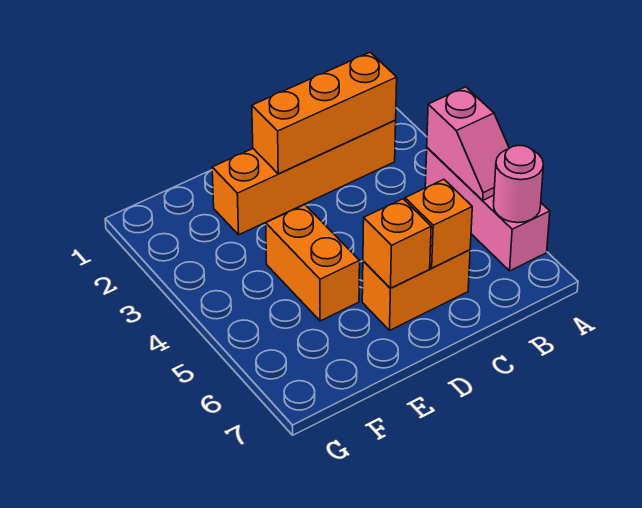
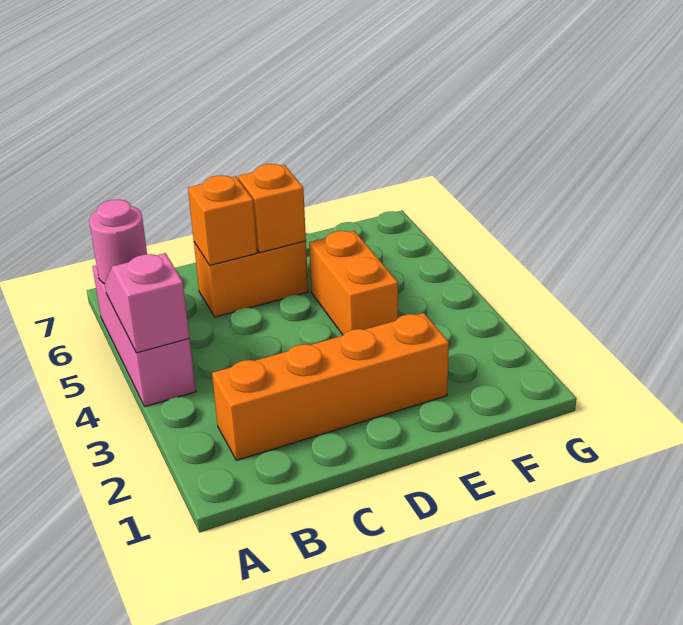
orange brick B2:D2 level 2 -> none

